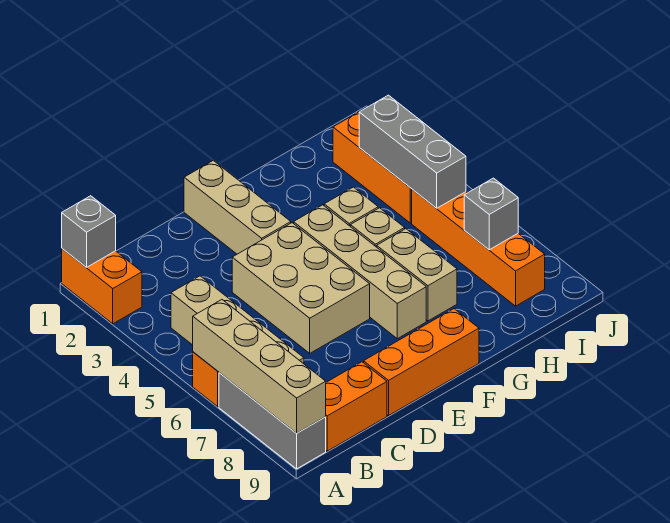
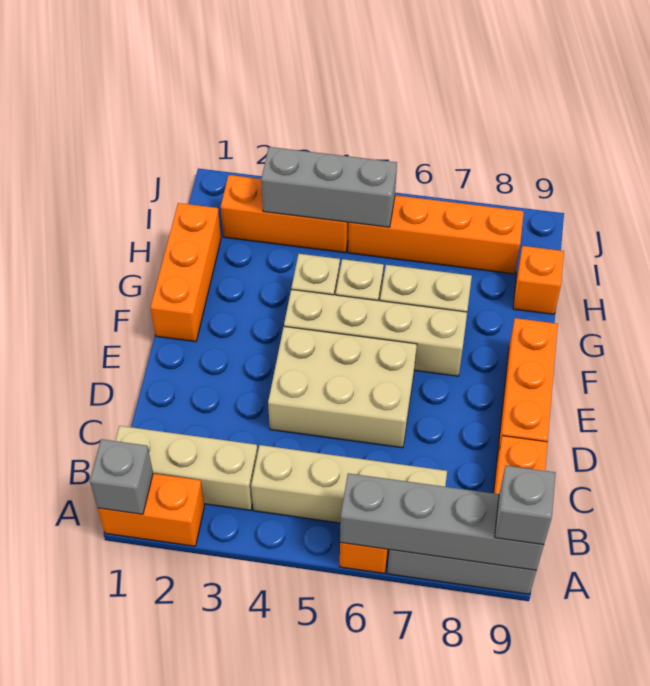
tan brick A6:A9 level 2 -> grey brick A6:A9 level 2
tan brick E1:E3 level 1 -> tan brick B1:B3 level 1
none -> orange brick F1:H1 level 1
none -> orange brick H9 level 1
grey brick I7 level 2 -> grey brick A9 level 3

